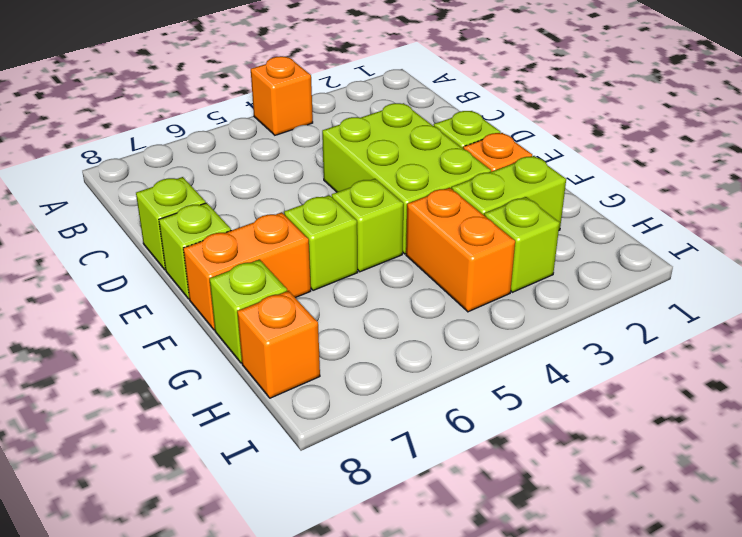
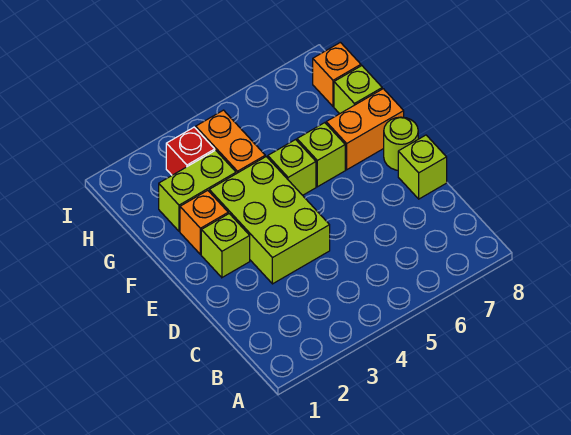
orange brick A4 level 1 -> none
lime brick E8 level 1 -> lime round brick E8 level 1
lime brick H3 level 1 -> red brick H3 level 1

